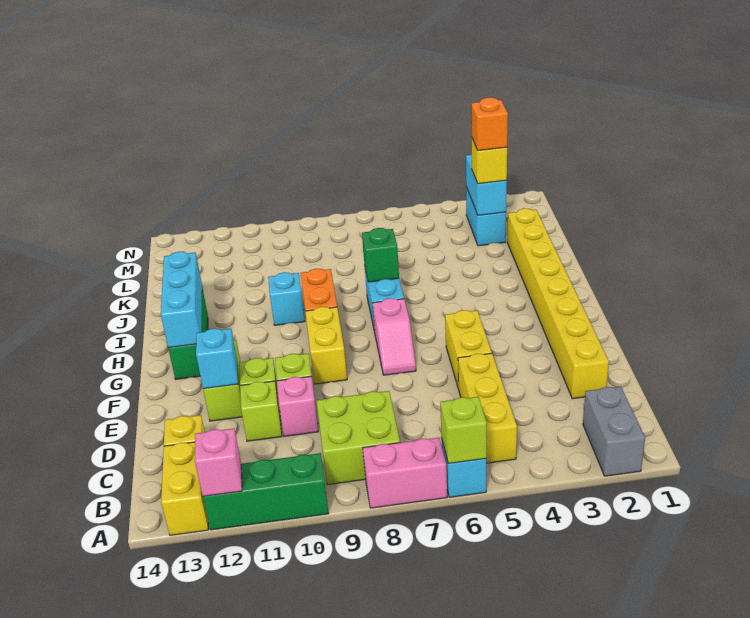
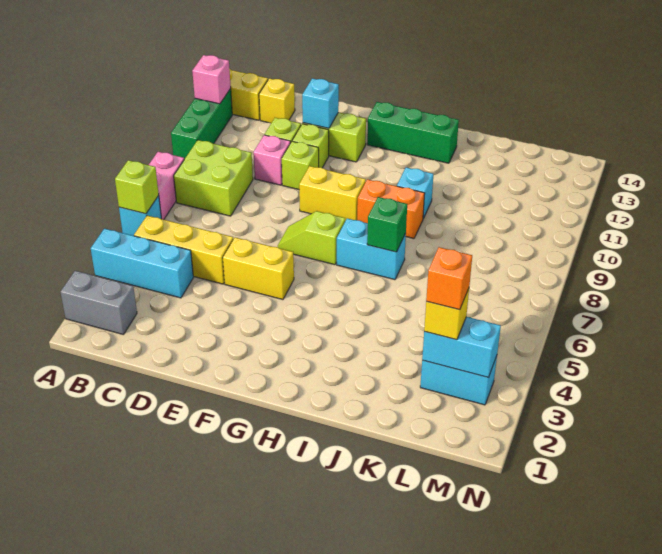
yellow brick D2:K2 level 1 -> none
pink slope F7:G7 level 1 top G -> lime slope F7:G7 level 1 top G
cyan brick G13:I13 level 2 -> cyan brick A4:C4 level 1

